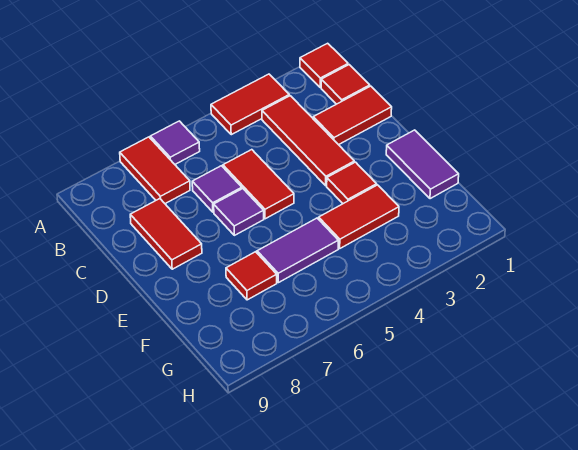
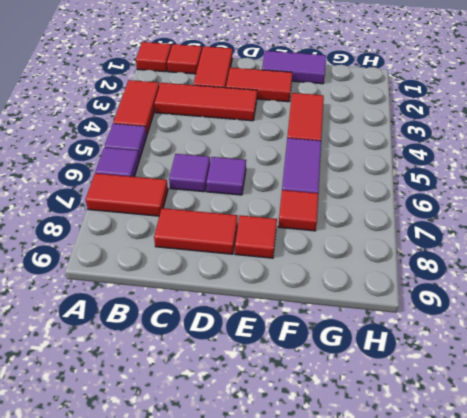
none -> purple tile A5 level 1
red tile C5:D5 level 1 -> red tile D2:E2 level 1
red tile E3 level 1 -> red tile E8 level 1

